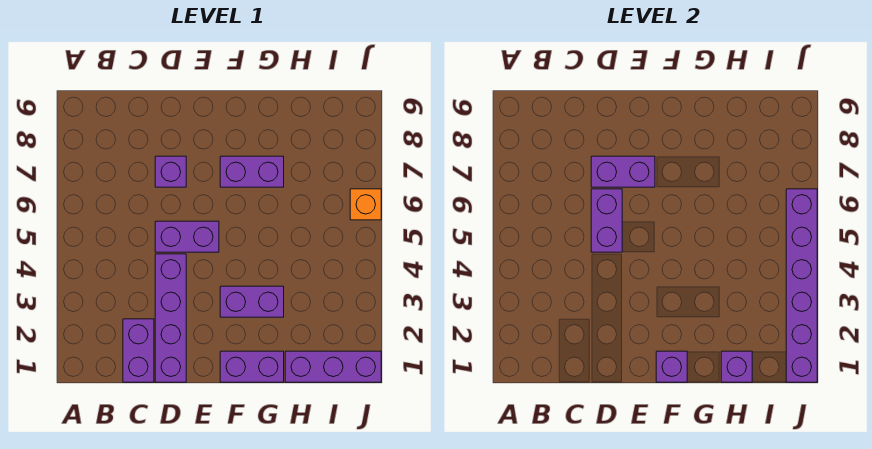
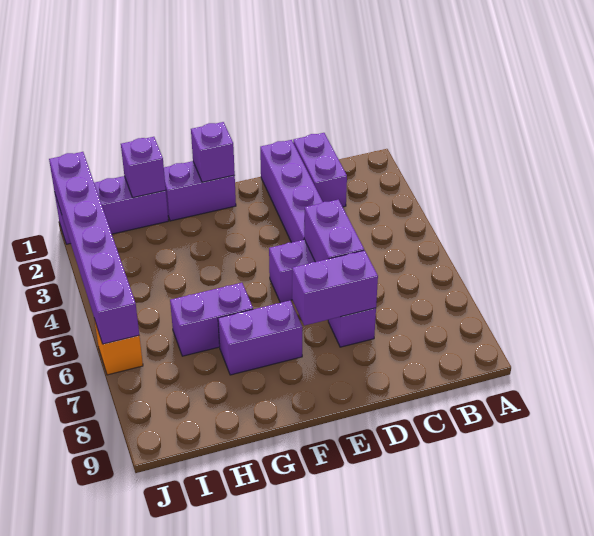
purple brick F3:G3 level 1 -> purple brick G6:H6 level 1

